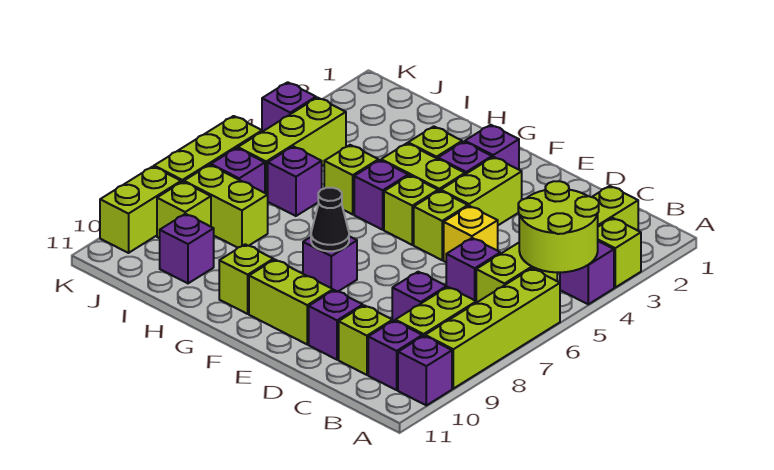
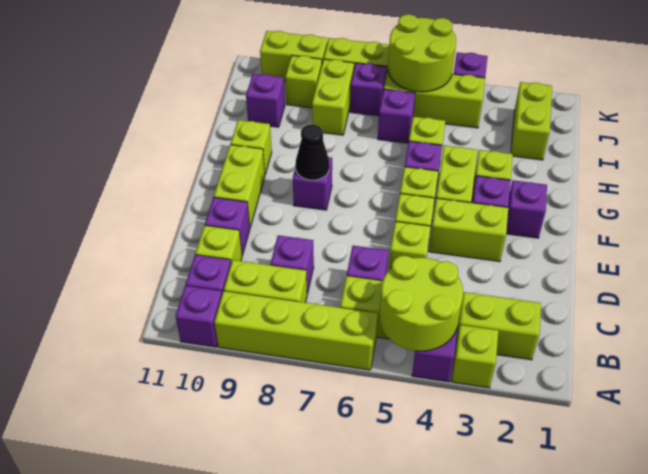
yellow brick D5 level 1 -> lime brick D5 level 1
none -> lime brick I2:J2 level 1
none -> lime round brick J5:K6 level 2

